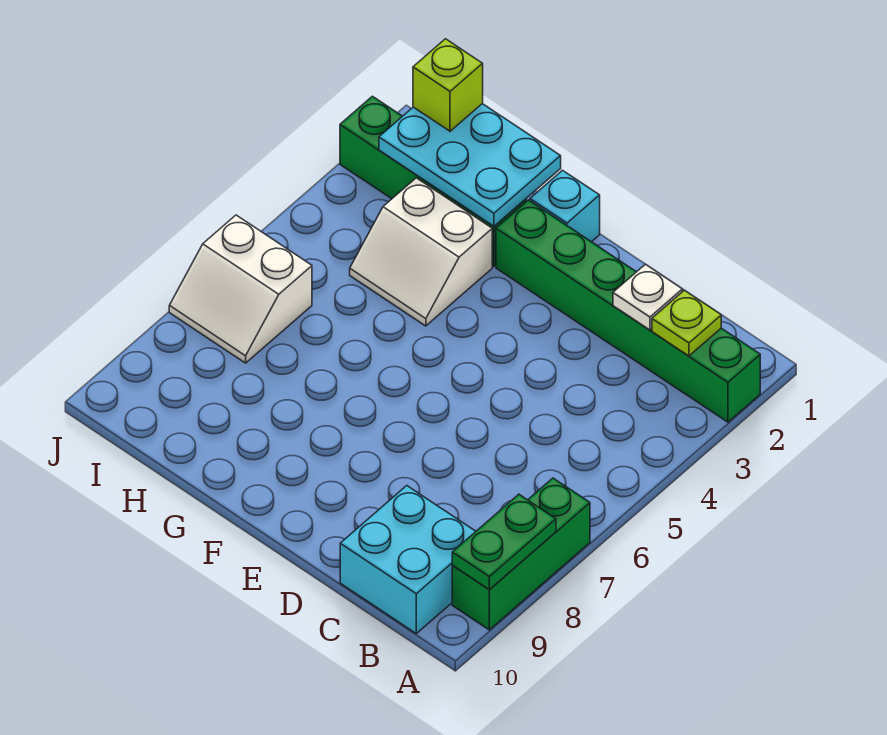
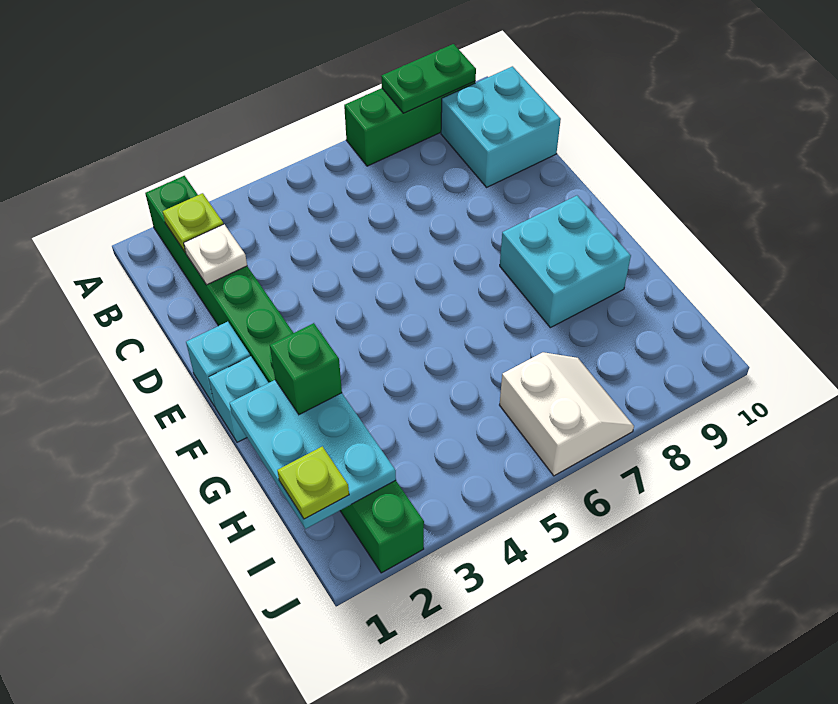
none -> cyan brick E1 level 1
none -> cyan brick F8:G9 level 1
none -> green brick G2 level 3
white slope G3:H4 level 1 top 3 -> none
lime brick I1 level 3 -> lime plate I1 level 3

